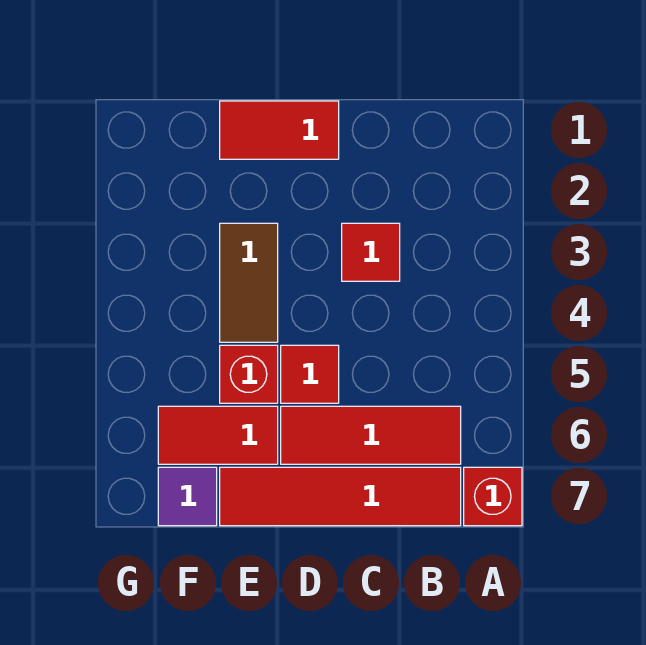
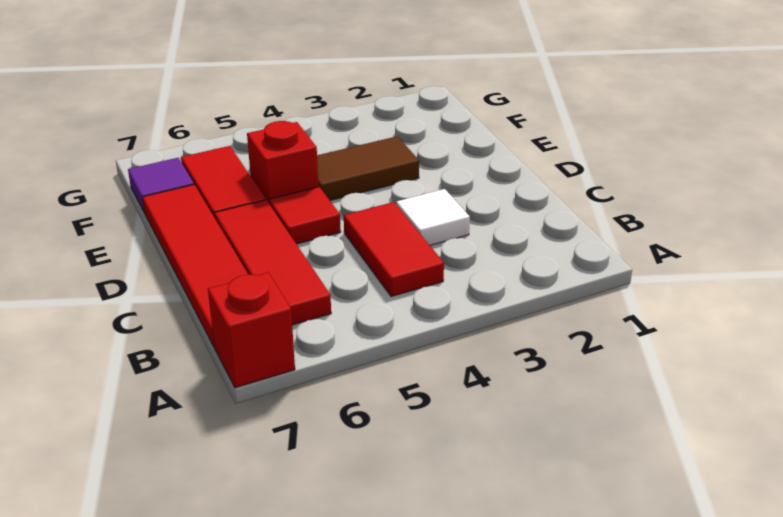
red tile C3 level 1 -> white tile C3 level 1
red tile D1:E1 level 1 -> red tile B4:C4 level 1

